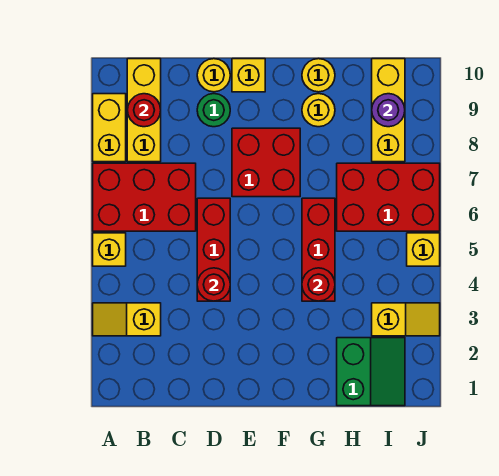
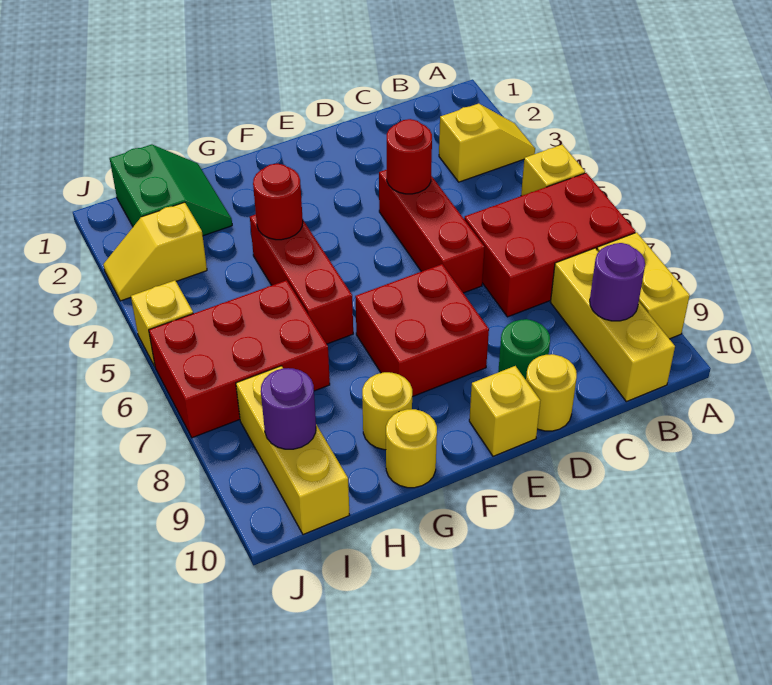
red round brick B9 level 2 -> purple round brick B9 level 2
green slope H1:I2 level 1 top H -> green slope H1:I2 level 1 top I

